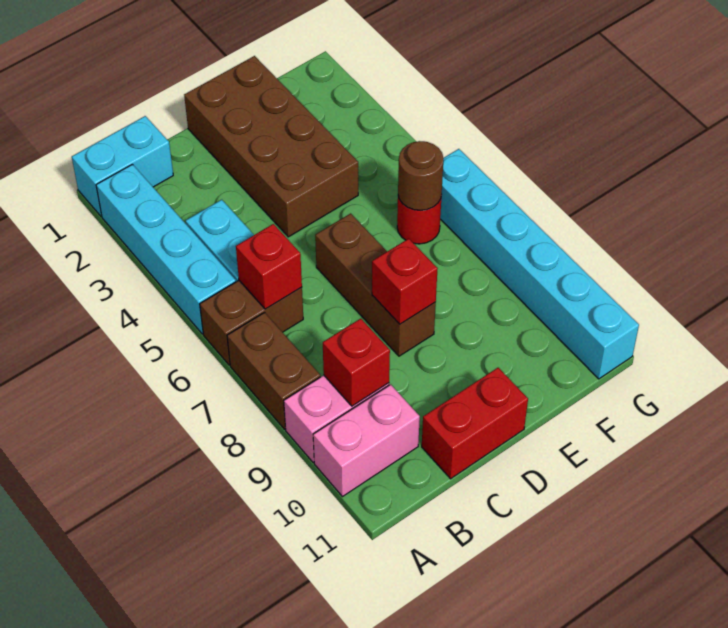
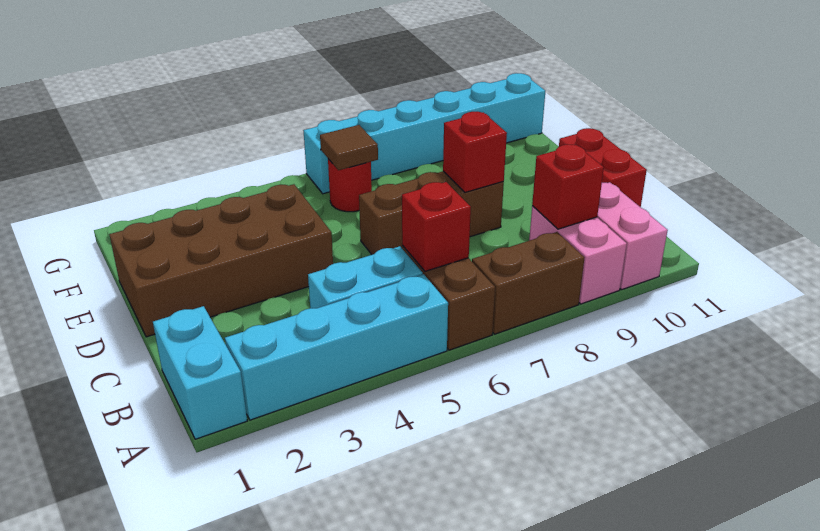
brown round brick F6 level 2 -> brown tile F6 level 2

